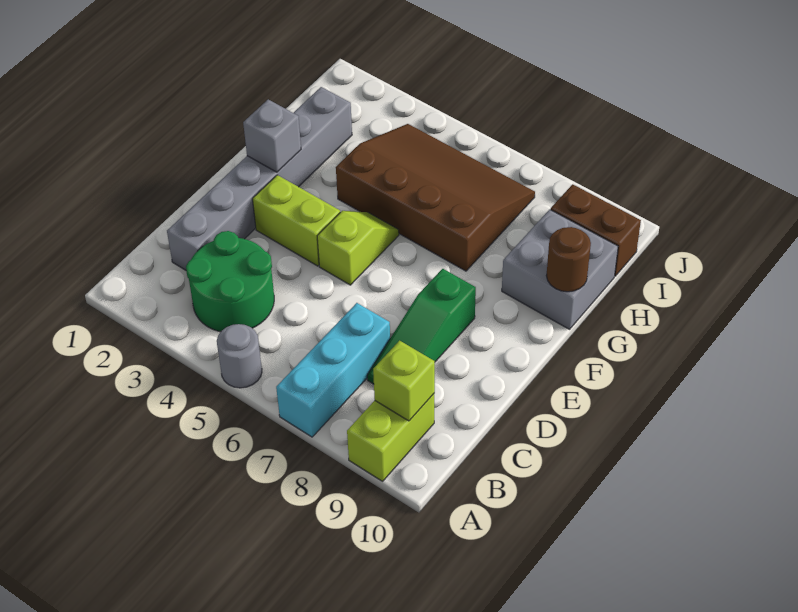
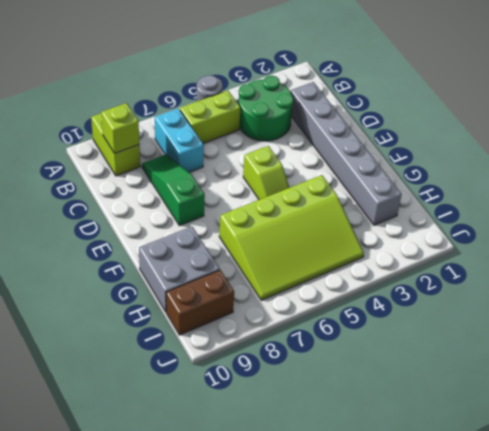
cyan brick A7:C7 level 1 -> cyan brick B7:C7 level 1
lime brick E3:E4 level 1 -> lime brick B5:B6 level 1
grey brick F2 level 2 -> none
brown slope G4:I7 level 1 top G -> lime slope G4:I7 level 1 top G
brown round brick G10 level 2 -> none

